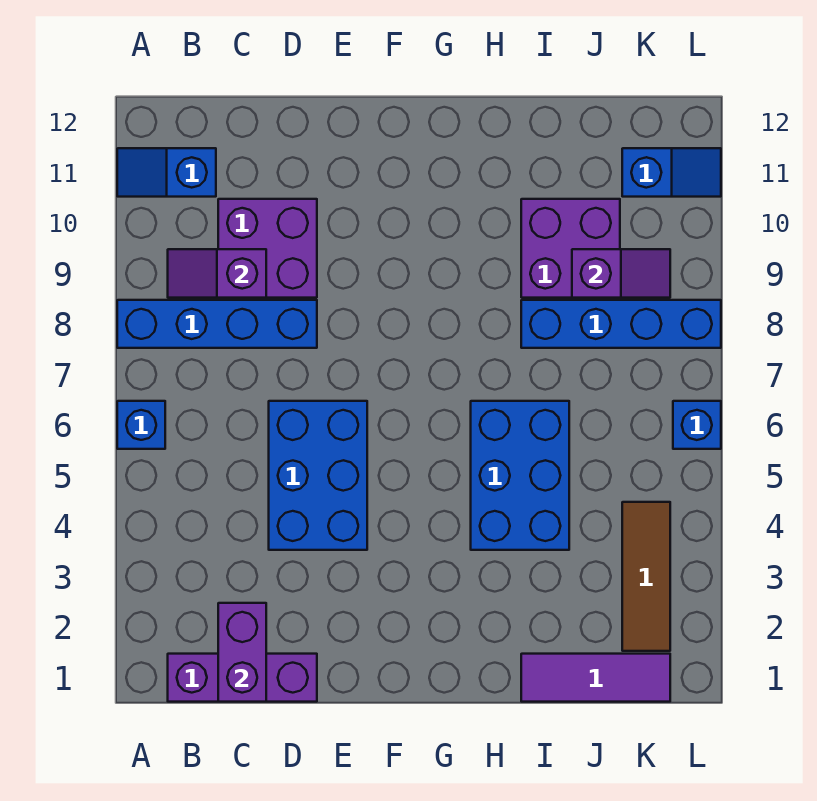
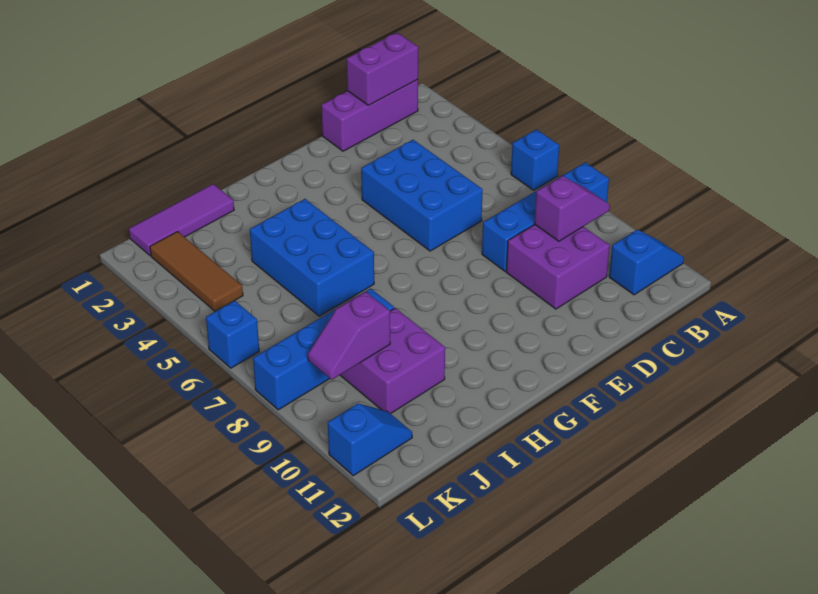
purple brick C1:C2 level 2 -> purple brick B1:C1 level 2
blue slope K11:L11 level 1 top K -> blue slope K11:L11 level 1 top L

